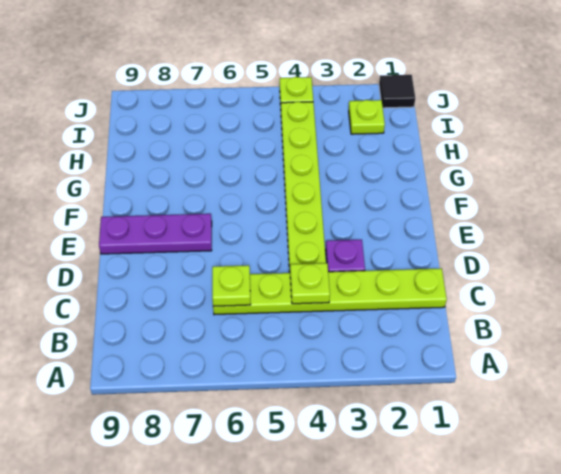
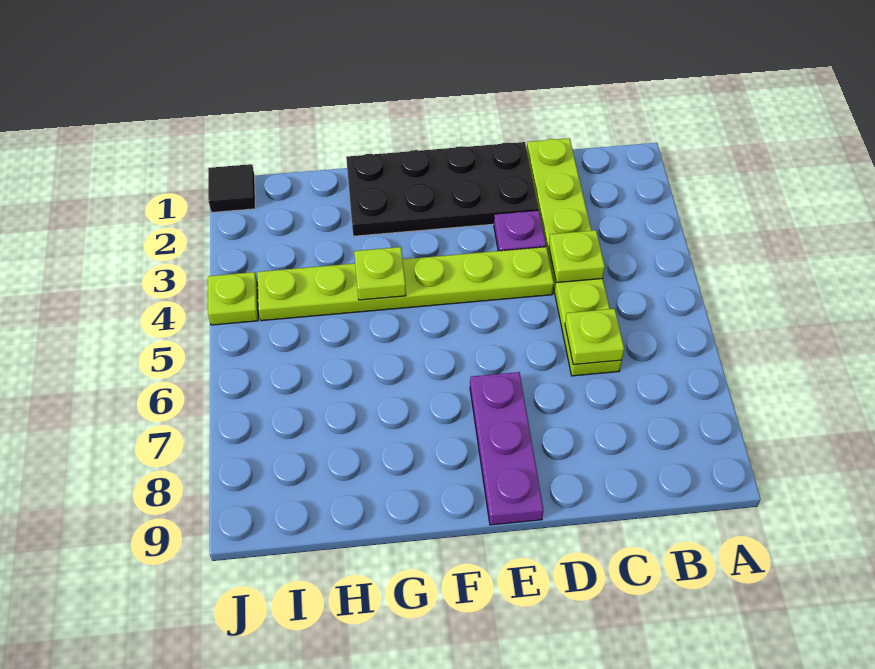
none -> black plate D1:G2 level 1
lime plate I2 level 1 -> lime plate G4 level 2

